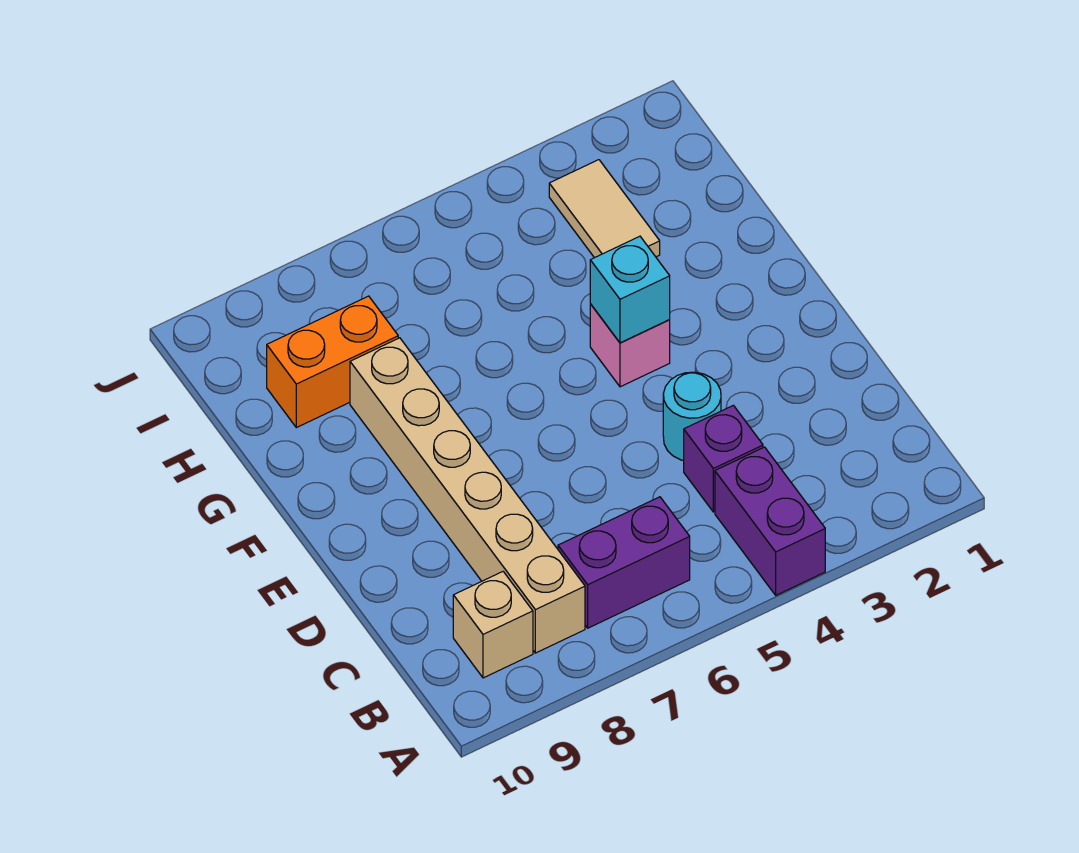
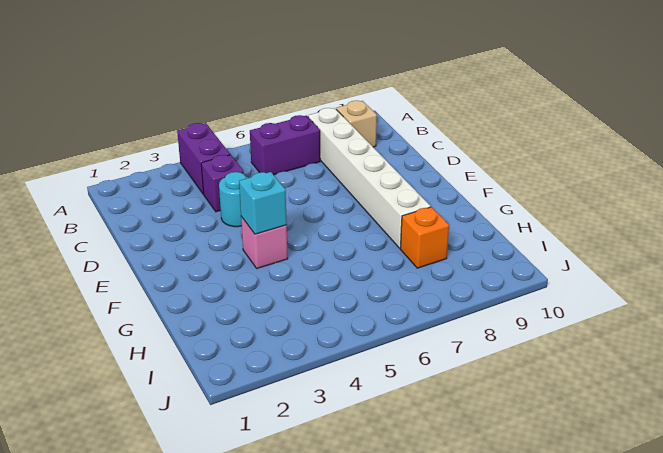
tan brick B8:G8 level 1 -> white brick B8:G8 level 1
tan tile H3:I3 level 1 -> none
orange brick H8:H9 level 1 -> orange brick H8 level 1

